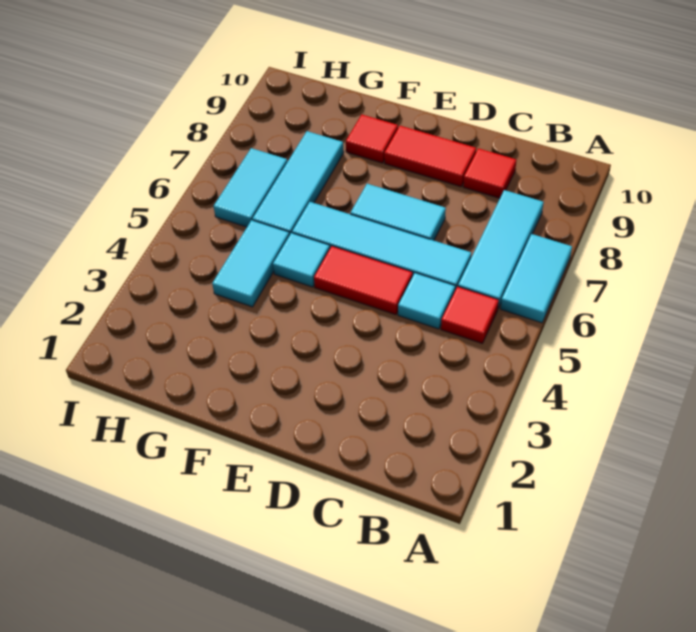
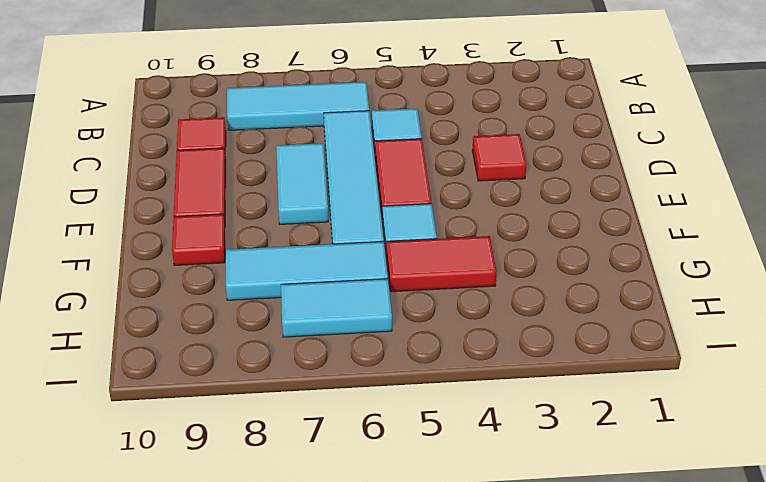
cyan tile A6:A7 level 1 -> none
red tile B5 level 1 -> red tile D3 level 1
cyan tile G4:G5 level 1 -> red tile G4:G5 level 1

